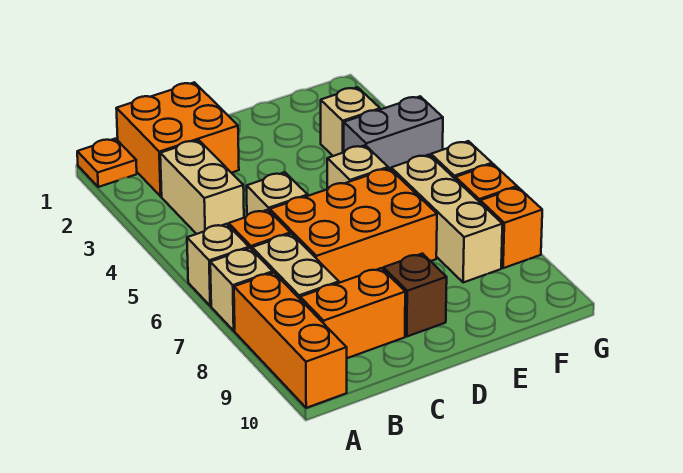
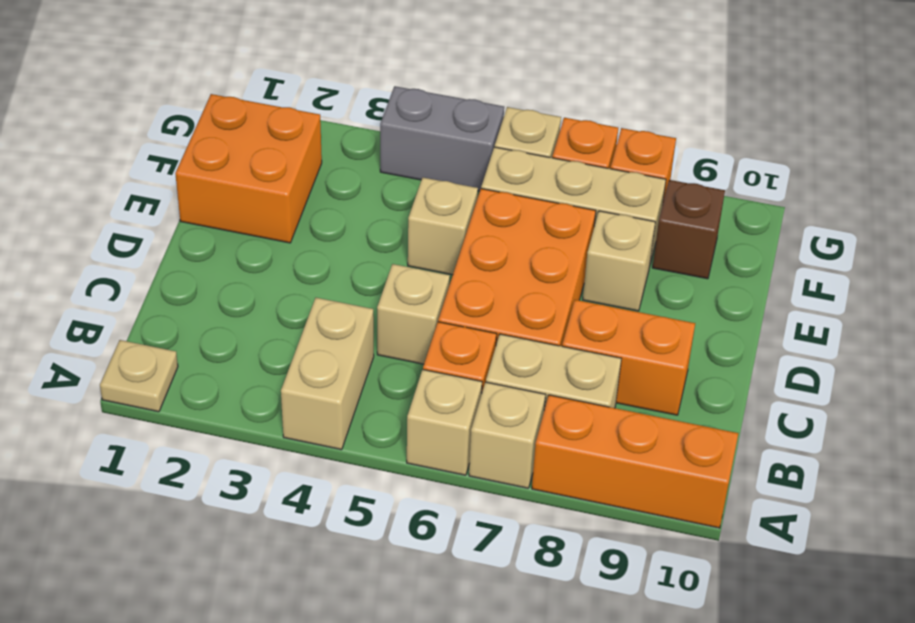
orange plate A1 level 1 -> tan plate A1 level 1
orange brick B1:C2 level 1 -> orange brick E1:F2 level 1
tan brick B3:B4 level 1 -> tan brick A4:B4 level 1
orange brick B9:C9 level 1 -> orange brick C8:C9 level 1
brown brick D9 level 1 -> brown brick F9 level 1
tan brick F3 level 1 -> tan brick E8 level 1
grey brick F4:G4 level 1 -> grey brick G4:G5 level 1

